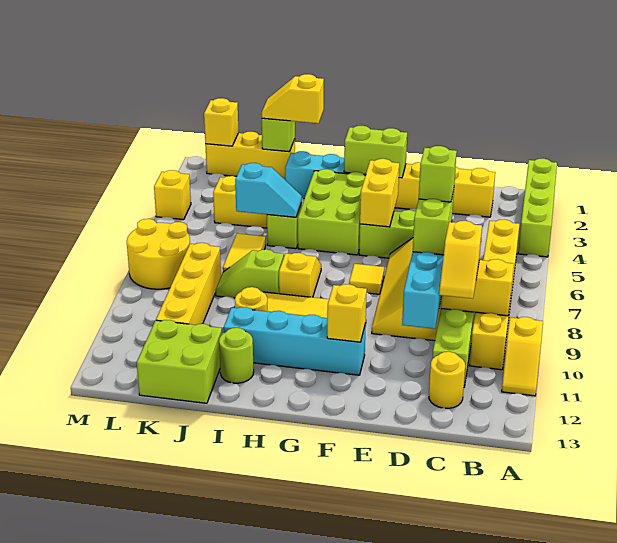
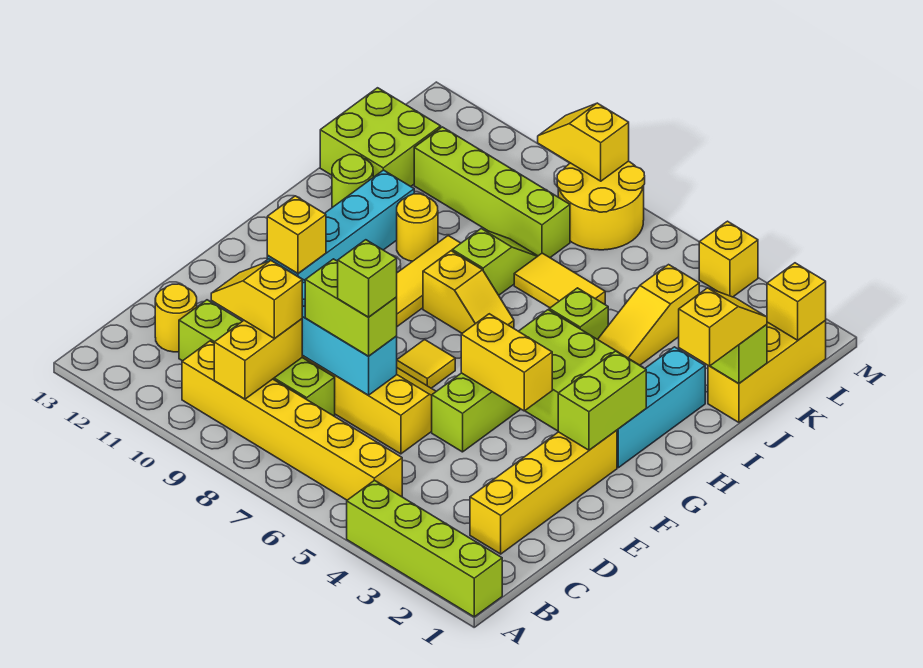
yellow slope A10:A11 level 1 top 10 -> yellow slope M8:M9 level 2 top 8
cyan slope I5:J5 level 2 top J -> none
yellow brick K8:K11 level 1 -> lime brick K8:K11 level 1

